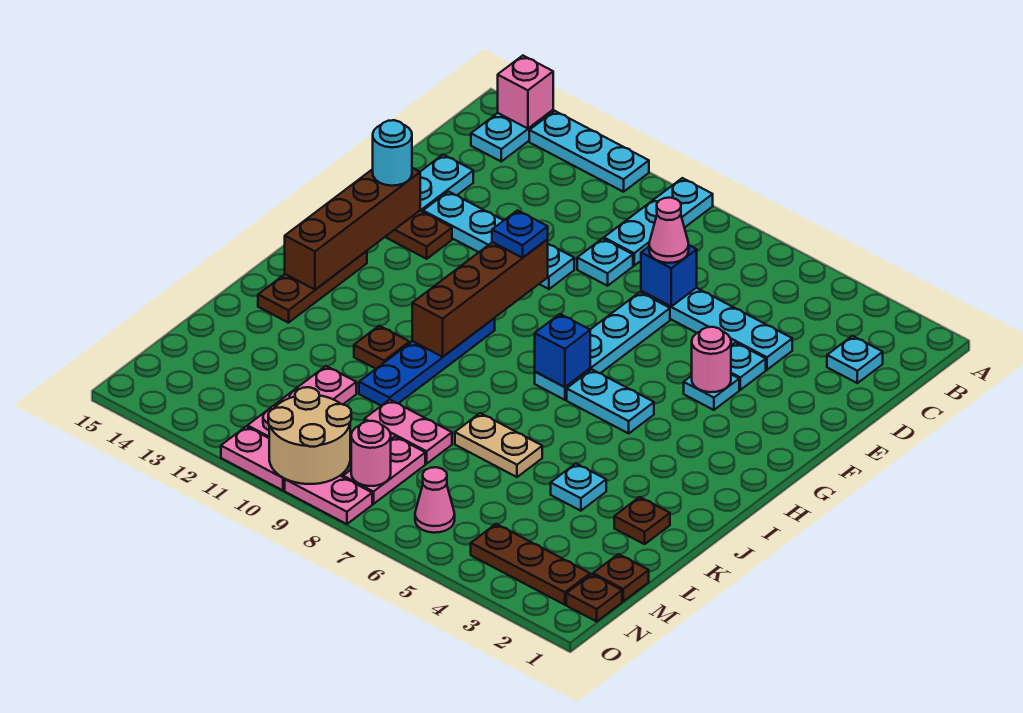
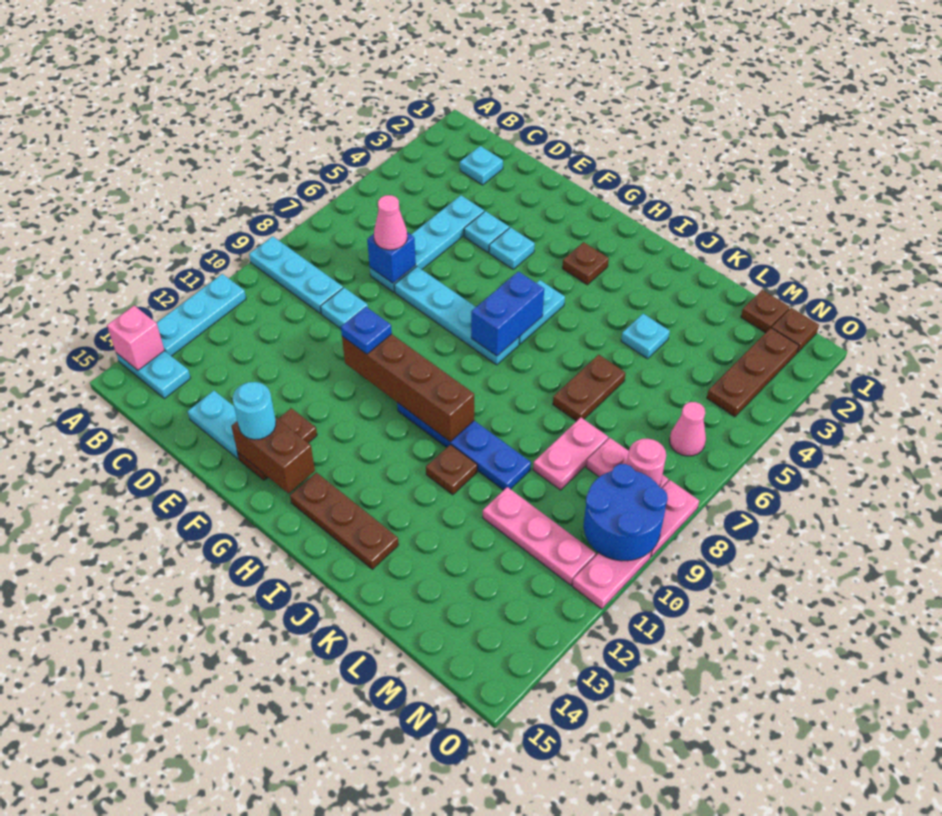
cyan plate E10:E13 level 1 -> none
pink round brick F4 level 2 -> none
brown brick F14:I14 level 2 -> brown brick F14:G14 level 2
blue brick H7 level 2 -> blue brick H6:H7 level 2
brown plate K2 level 1 -> brown plate H3 level 1
tan plate K6:K7 level 1 -> brown plate K6:K7 level 1
tan round brick N9:O10 level 2 -> blue round brick N9:O10 level 2

